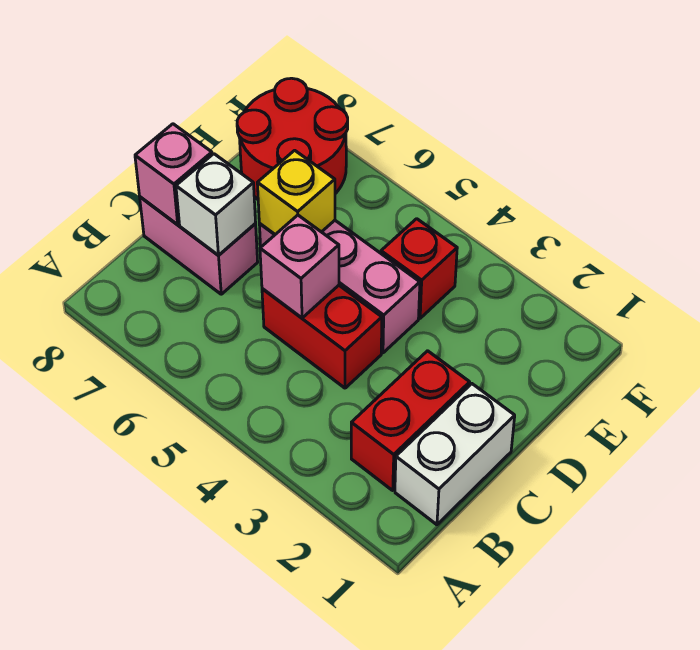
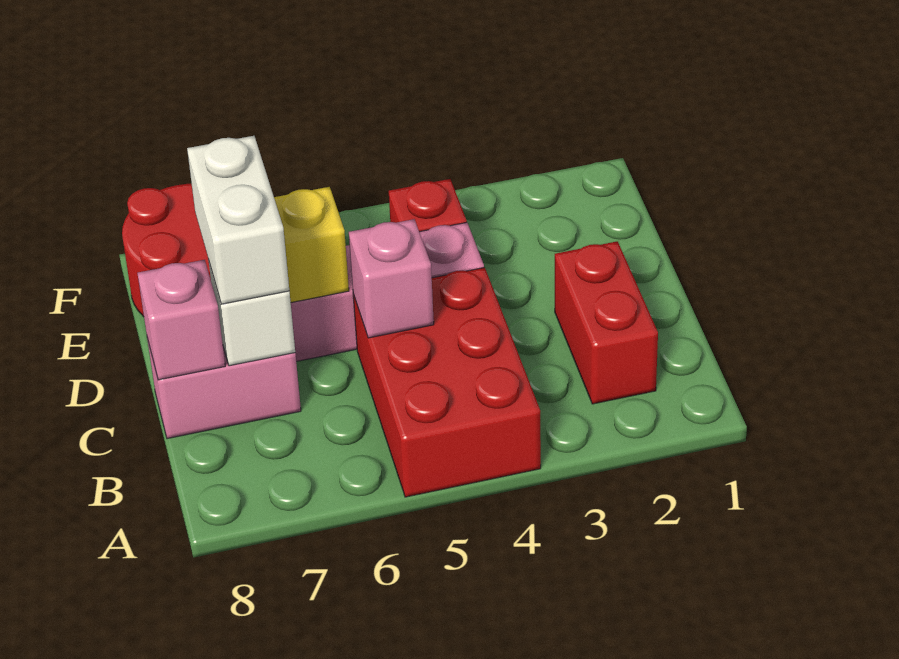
white brick B1:C1 level 1 -> white brick C7:D7 level 3
red brick C4:C5 level 1 -> red brick A4:C5 level 1

